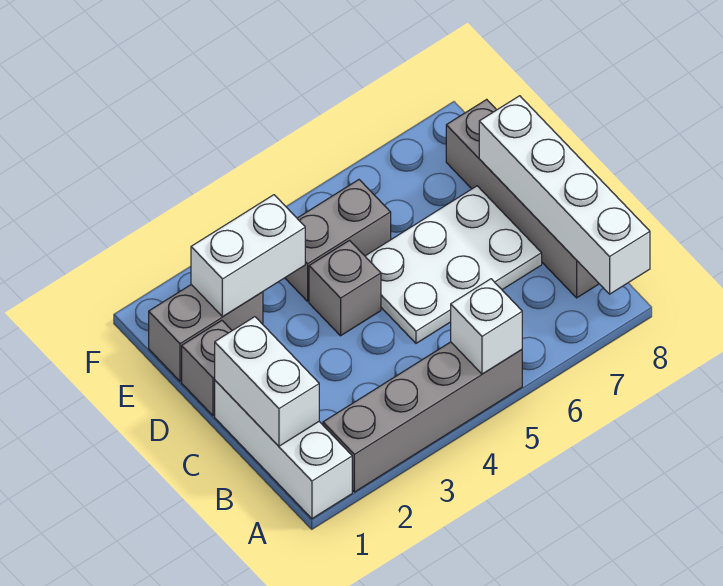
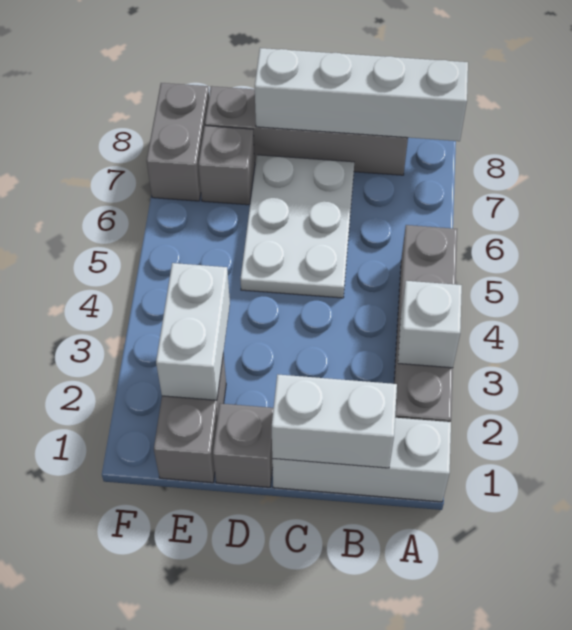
white brick A5 level 2 -> white brick A3 level 2
grey brick D4 level 1 -> grey brick E7 level 1
grey brick E4:E5 level 1 -> grey brick F7:F8 level 1

